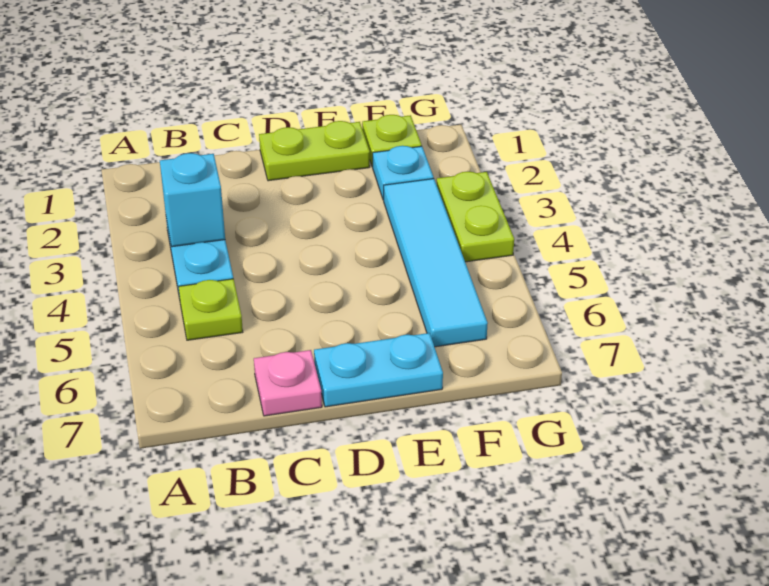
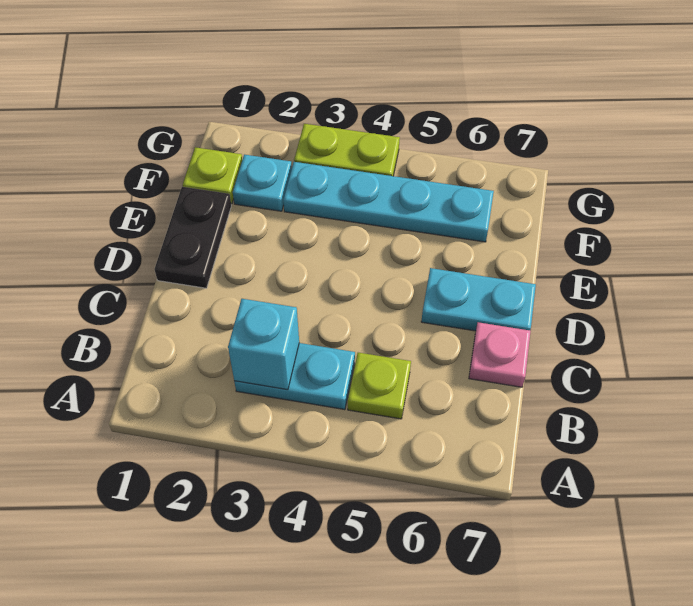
lime plate D1:E1 level 1 -> black plate D1:E1 level 1
cyan plate D7:E7 level 1 -> cyan plate D6:D7 level 1
cyan tile F3:F6 level 1 -> cyan plate F3:F6 level 1

